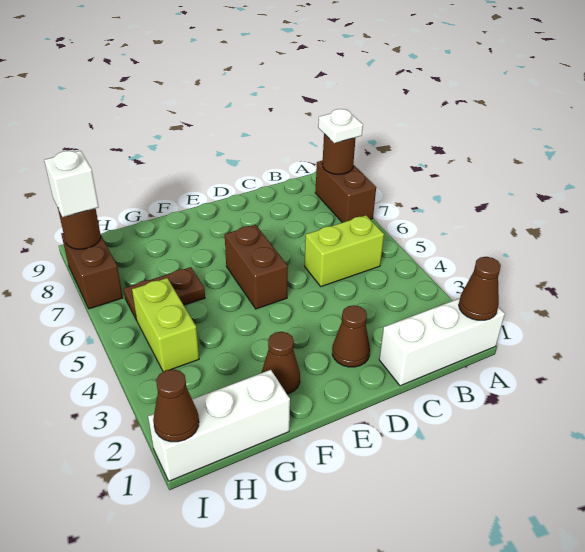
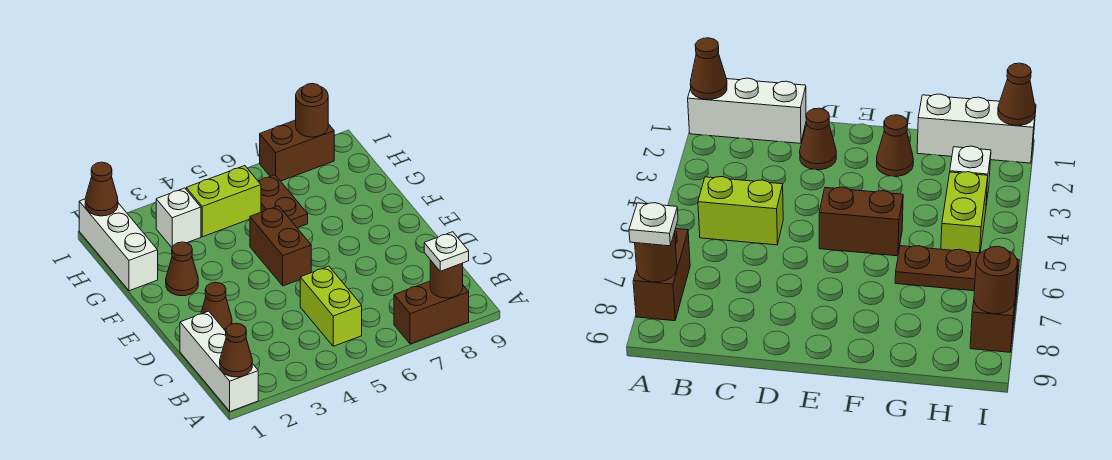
brown brick E5:E6 level 1 -> brown brick E5:F5 level 1
white brick I8 level 3 -> white brick H3 level 1

